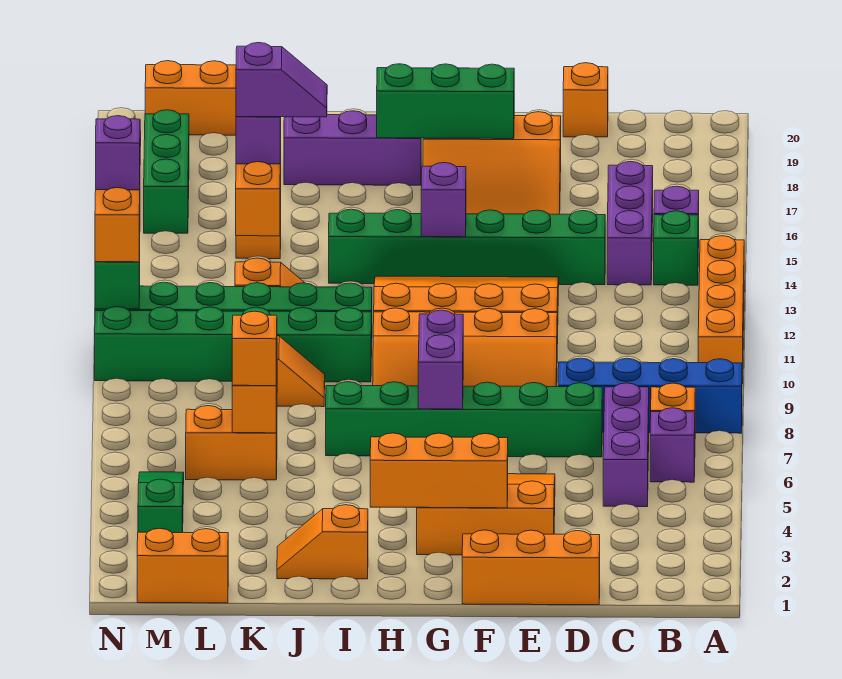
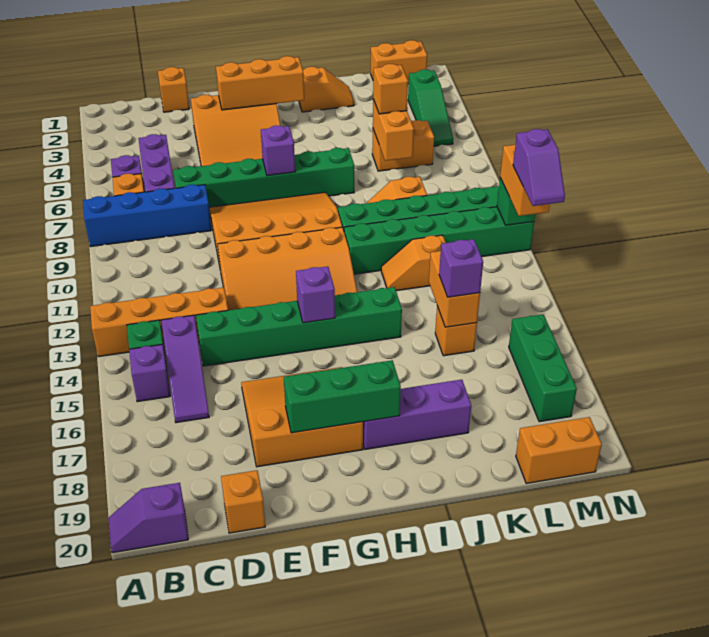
orange brick A10:A13 level 1 -> orange brick A13:D13 level 1
purple brick C14:C16 level 1 -> purple slope C14:C16 level 1 top 14
orange brick D1:F1 level 1 -> orange brick D1 level 1
purple brick G7:G8 level 2 -> purple brick G7 level 2
purple slope J15:K15 level 4 top K -> purple slope A20:B20 level 1 top B

